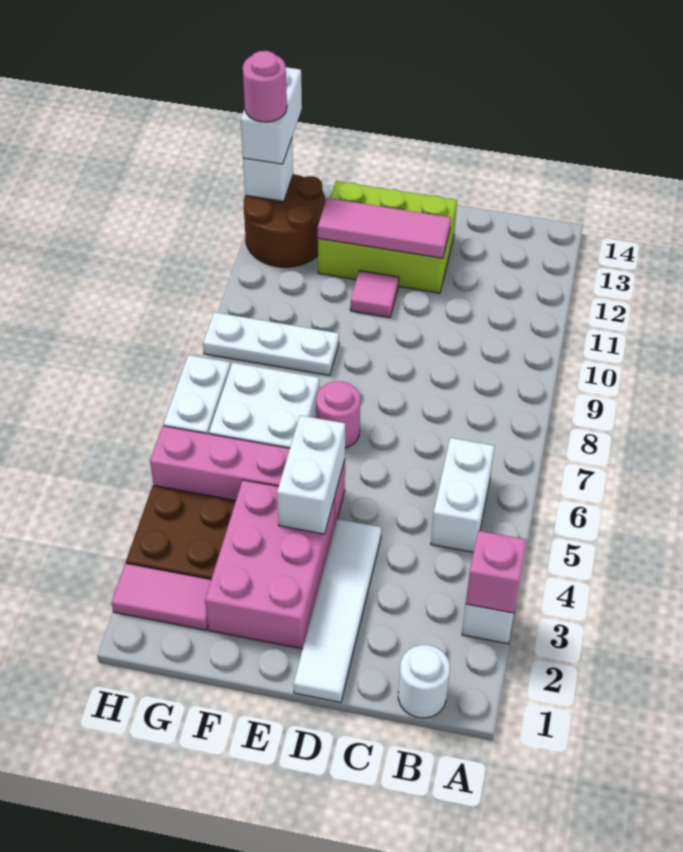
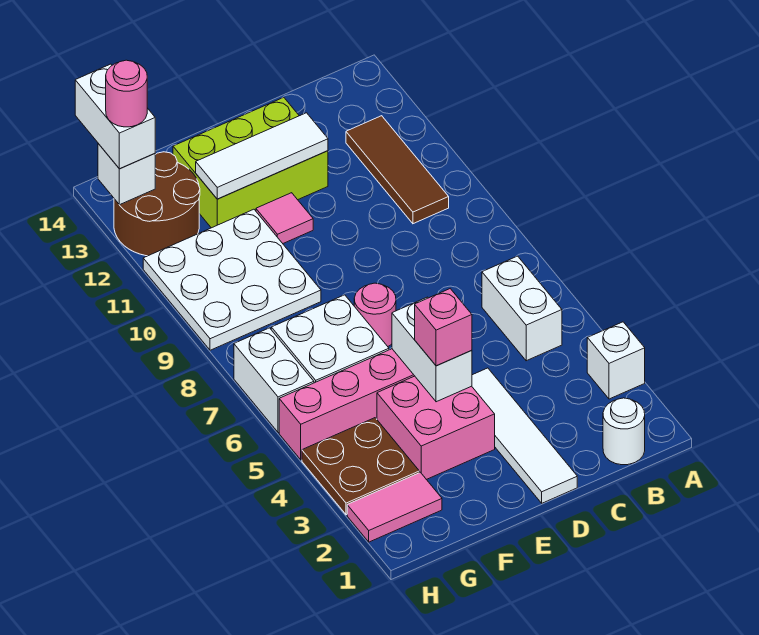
pink brick A3 level 2 -> pink brick E4 level 3
none -> brown tile B10:B12 level 1
pink tile D12:F12 level 2 -> white tile D12:F12 level 2
pink brick E2:F4 level 1 -> pink brick E3:F4 level 1
white plate F9:H9 level 1 -> white plate F9:H11 level 1

